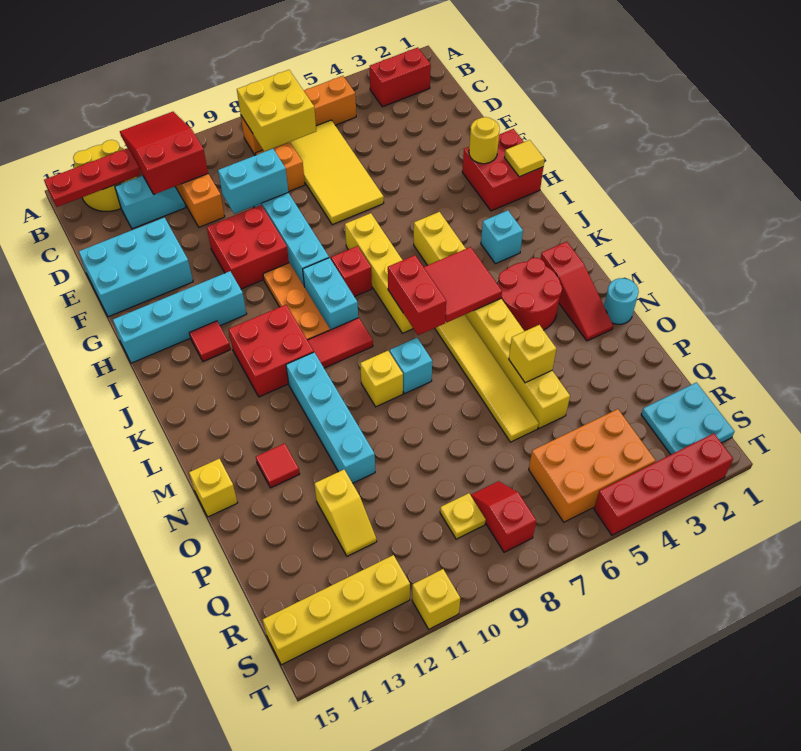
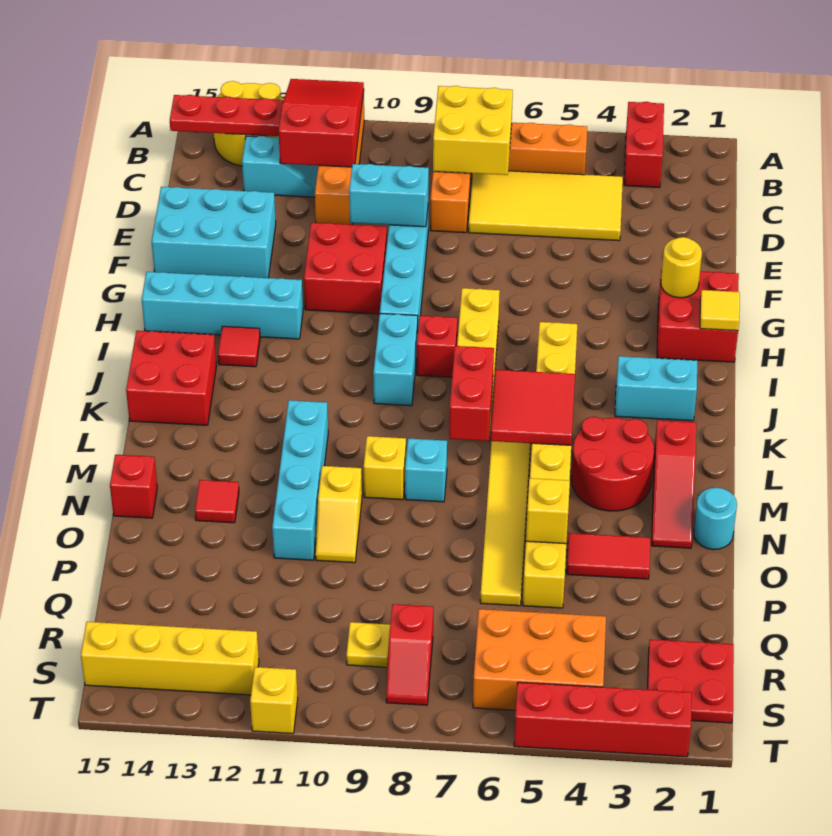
red brick B2:B3 level 1 -> red brick A3:B3 level 1
yellow tile C6:F7 level 1 -> yellow tile C4:D7 level 1
orange plate H10:J10 level 1 -> none
cyan brick J3 level 1 -> cyan brick J2:J3 level 1
red brick J11:K12 level 1 -> red brick J14:K15 level 1
red tile K9:K10 level 1 -> red tile O3:O4 level 1
yellow brick N15 level 1 -> red brick N15 level 1
yellow slope P12:Q12 level 1 top P -> yellow slope N10:O10 level 1 top N
cyan plate R1:S2 level 1 -> red plate R1:S2 level 1
red slope R8:S8 level 1 top S -> red slope R8:S8 level 1 top R

